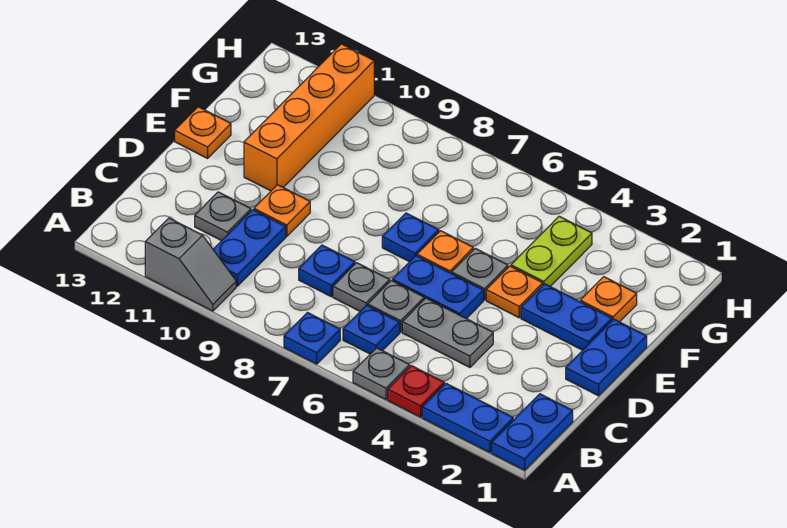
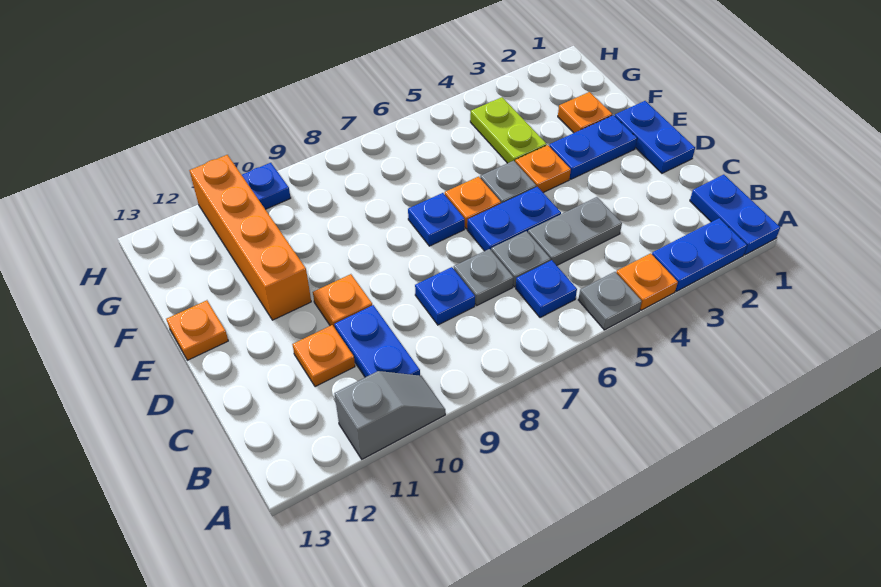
red plate A4 level 1 -> orange plate A4 level 1
blue plate A7 level 1 -> blue plate H10 level 1
grey plate C11 level 1 -> orange plate C11 level 1

